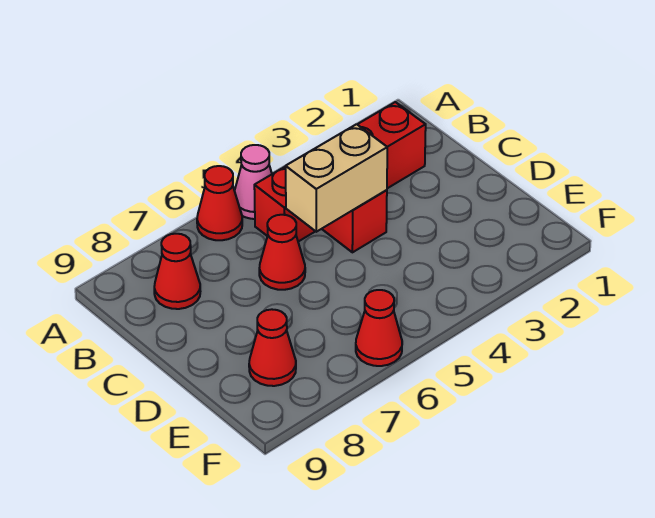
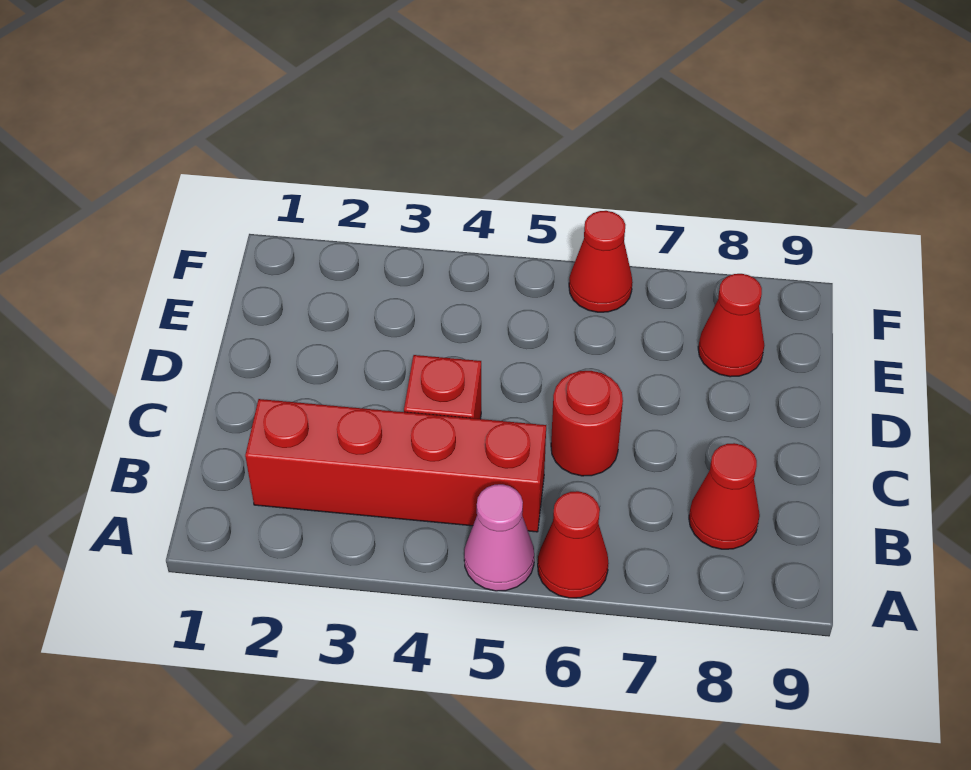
tan brick C4:C5 level 2 -> none
red cone C6 level 1 -> red round brick C6 level 1

